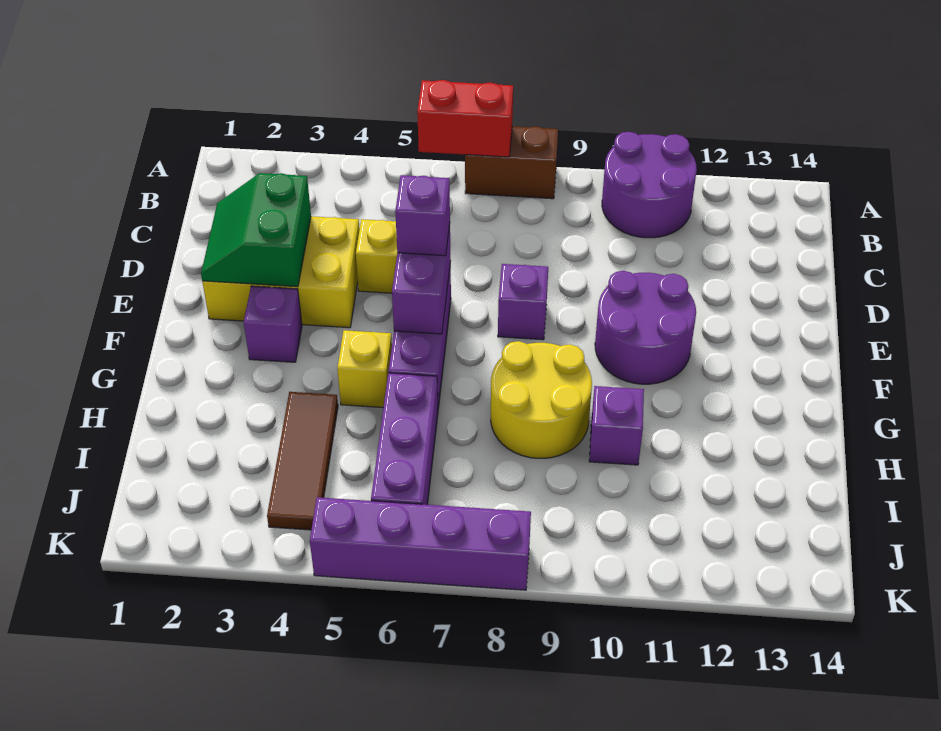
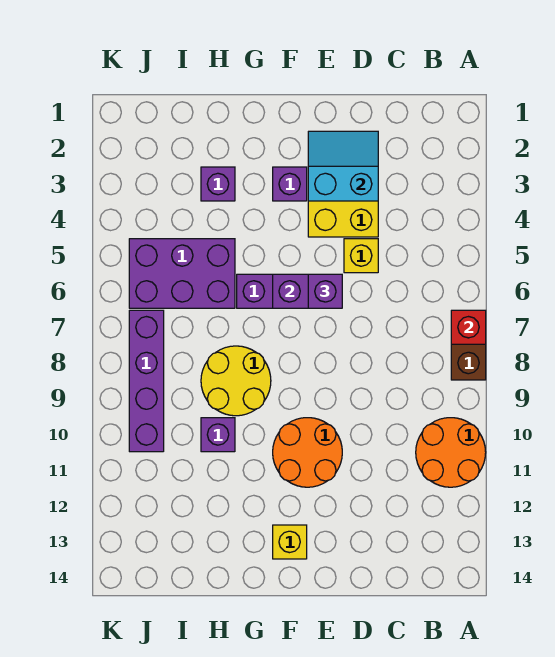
red brick A6:A7 level 2 -> red brick A7 level 2
purple round brick A10:B11 level 1 -> orange round brick A10:B11 level 1
green slope D2:E3 level 2 top 3 -> cyan slope D2:E3 level 2 top 3
purple brick E8 level 1 -> purple brick H3 level 1
purple round brick E10:F11 level 1 -> orange round brick E10:F11 level 1
yellow brick G5 level 1 -> yellow brick F13 level 1
brown tile H4:J4 level 1 -> none
purple brick H6:J6 level 1 -> purple brick H5:J6 level 1
purple brick K5:K8 level 1 -> purple brick J7:J10 level 1

